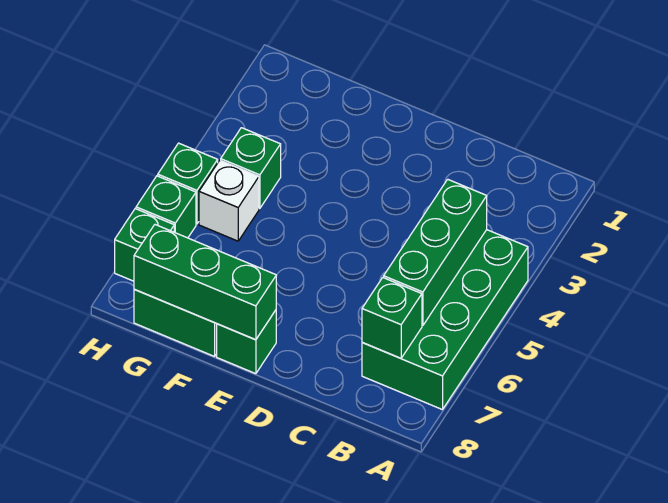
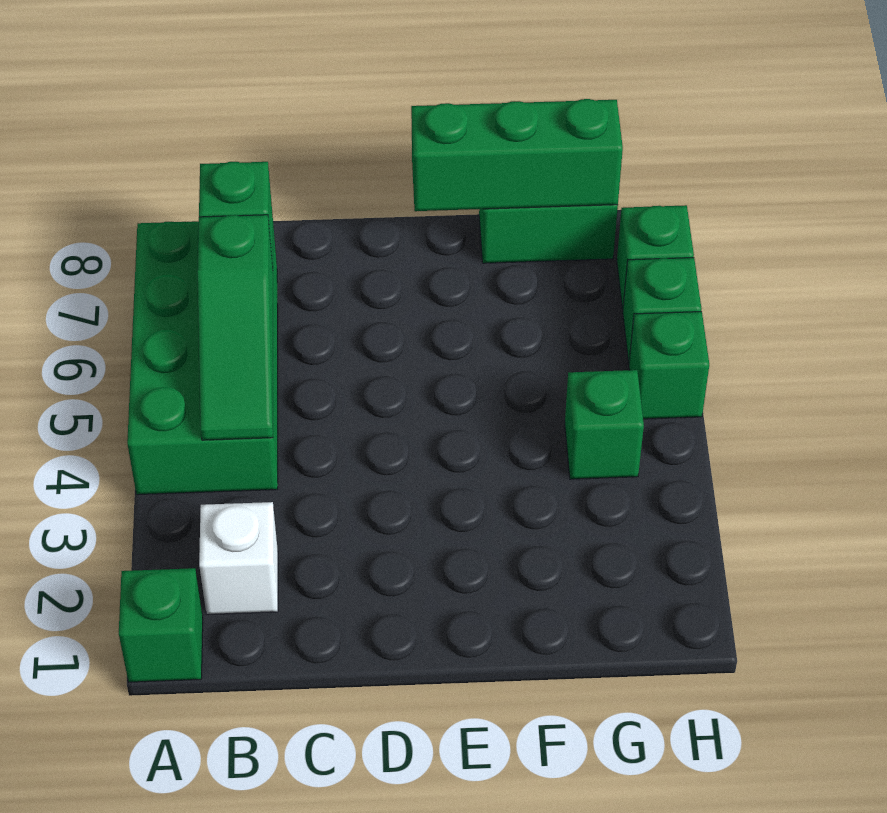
green brick B4:B6 level 2 -> green slope B4:B6 level 2 top 6
green brick E8 level 1 -> green brick A1 level 1
white brick G5 level 1 -> white brick B2 level 1

